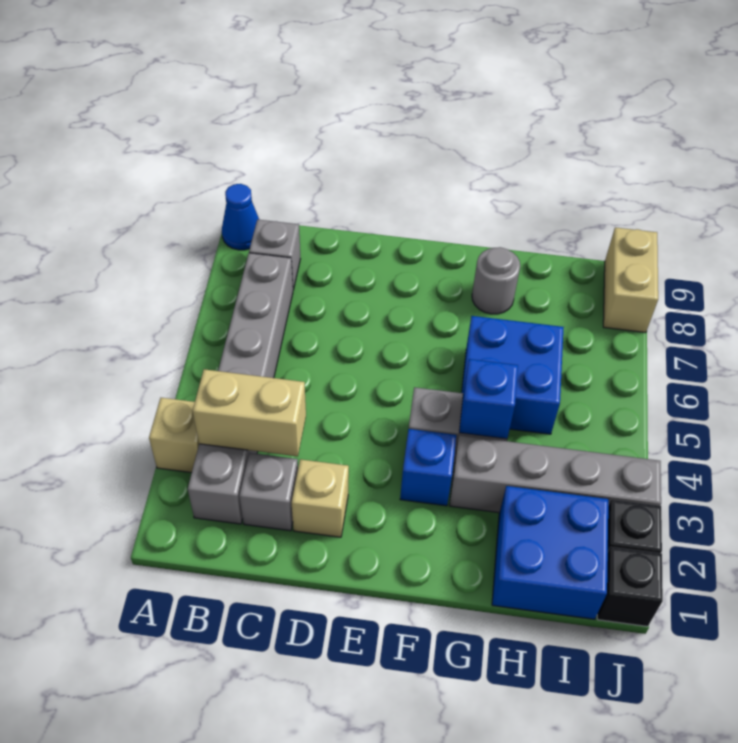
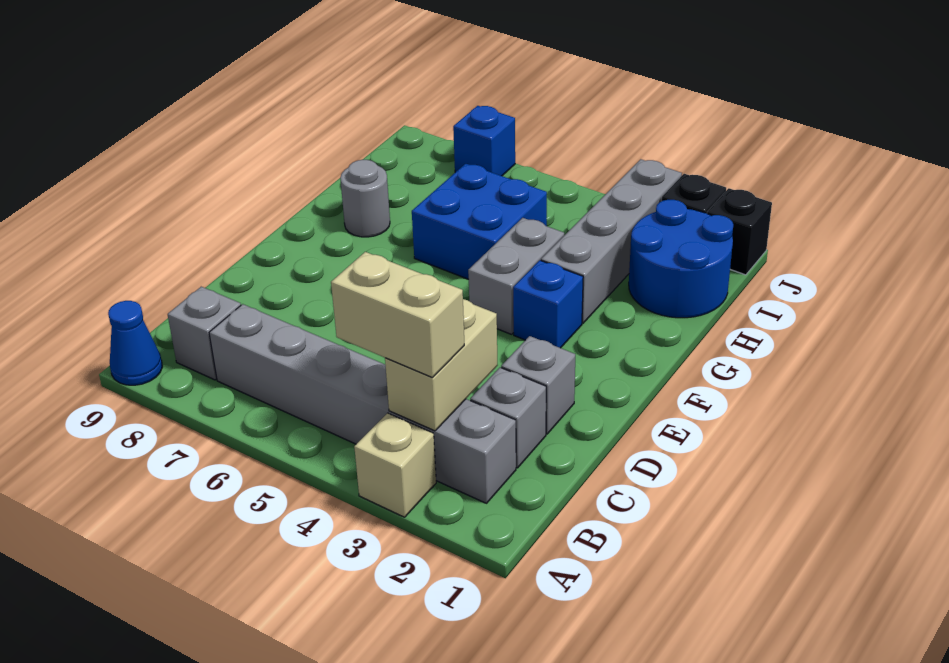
tan brick D2 level 1 -> grey brick D2 level 1
blue brick G4 level 2 -> blue brick J7 level 1
blue brick H1:I2 level 1 -> blue round brick H1:I2 level 1
tan brick J8:J9 level 1 -> tan brick B3:B4 level 3

